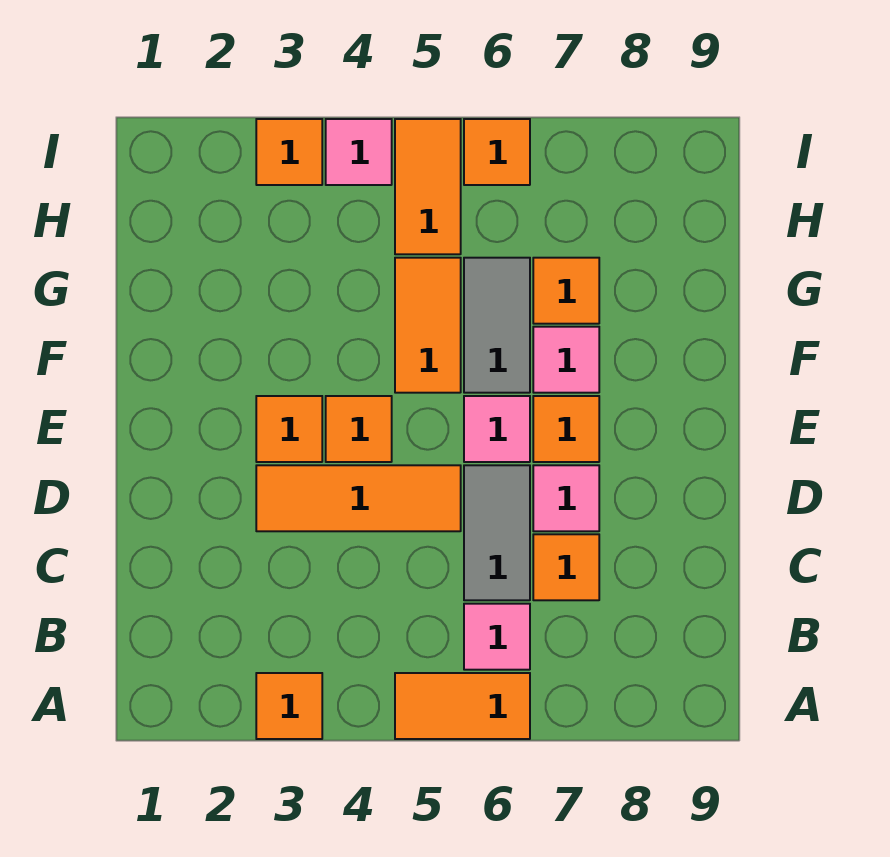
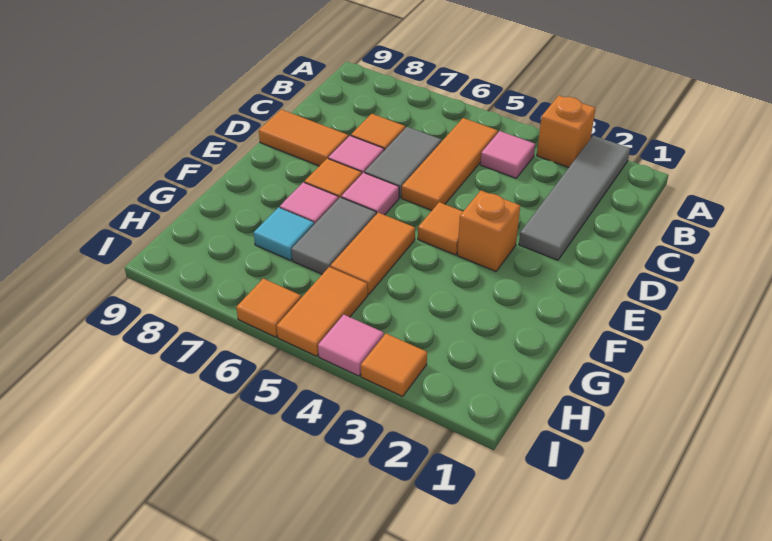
none -> grey tile A2:D2 level 1
orange tile A3 level 1 -> orange brick A3 level 1
orange tile A5:A6 level 1 -> orange tile D8:D9 level 1
pink tile B6 level 1 -> pink tile B4 level 1
orange tile D3:D5 level 1 -> orange tile B5:D5 level 1
orange tile E3 level 1 -> orange brick E3 level 1
orange tile G7 level 1 -> cyan tile G7 level 1

